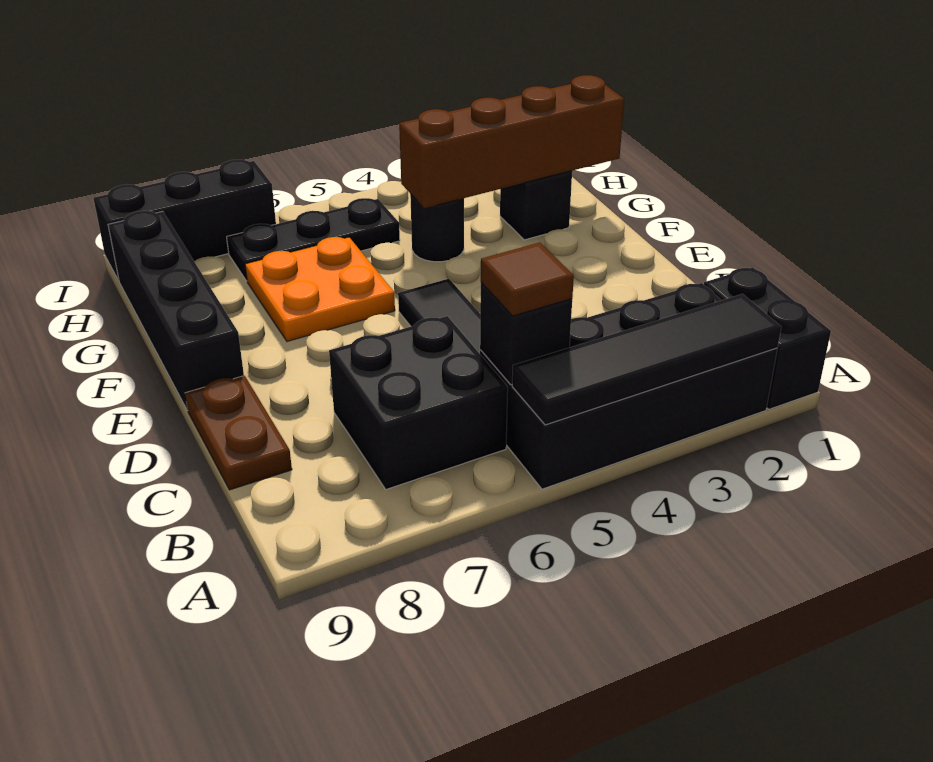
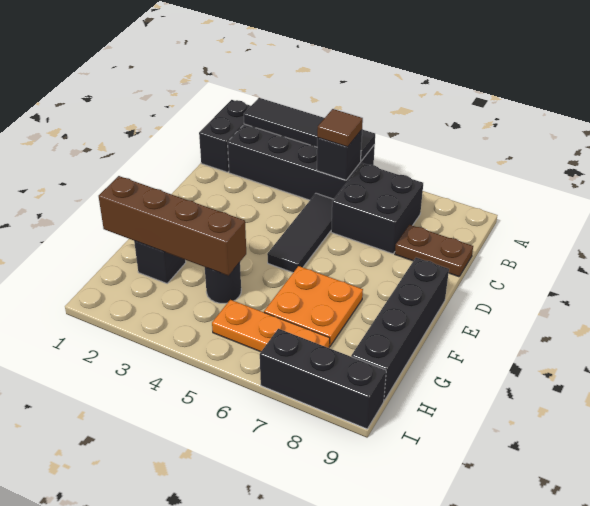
brown plate C9:D9 level 1 -> brown plate C8:C9 level 1
black plate H5:H7 level 1 -> orange plate H5:H7 level 1

